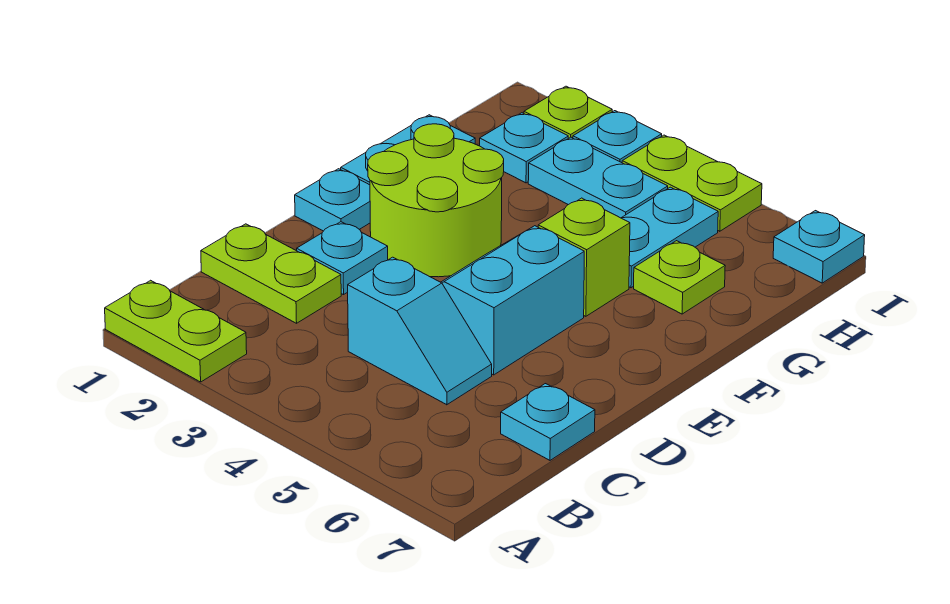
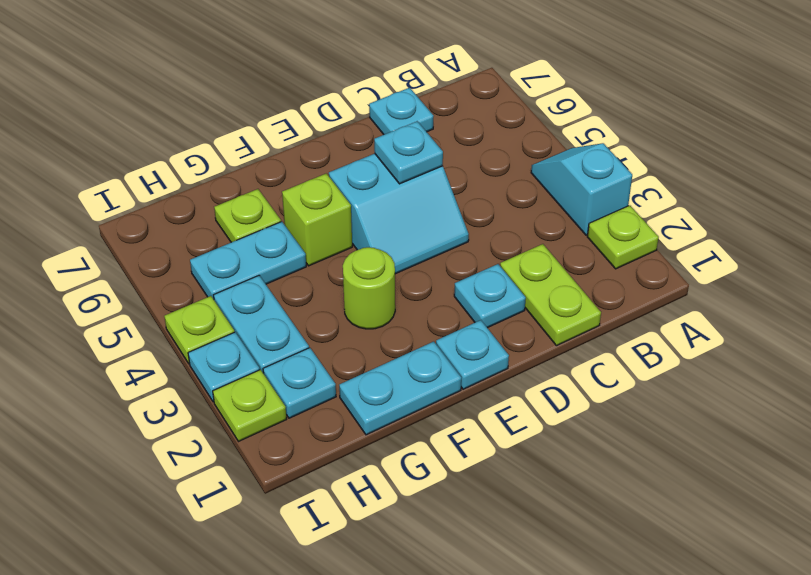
lime plate A1:A2 level 1 -> lime plate A2 level 1
cyan slope C4:C5 level 1 top 4 -> cyan slope A3:A4 level 1 top 3
lime round brick E2:F3 level 1 -> lime round brick F3 level 1
lime plate I4:I5 level 1 -> lime plate I4 level 1
cyan plate I7 level 1 -> cyan plate D5 level 2

